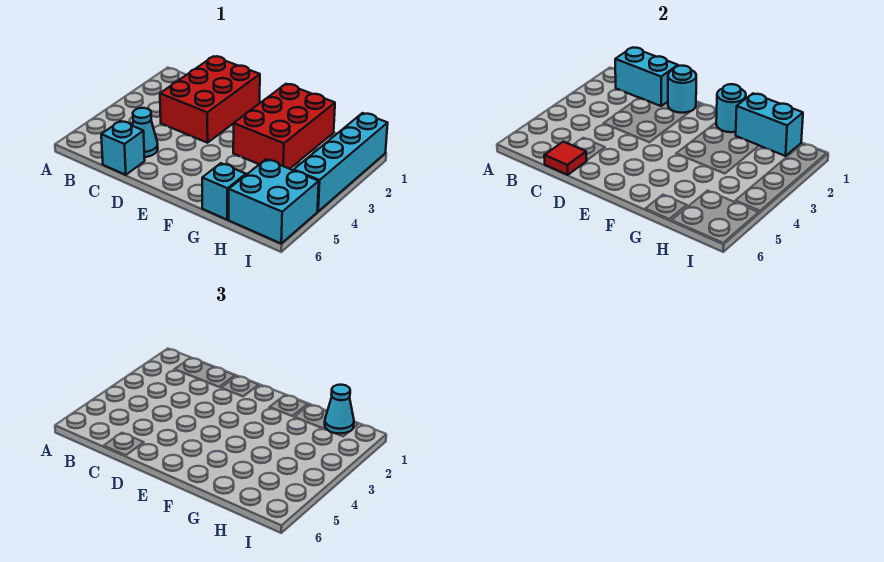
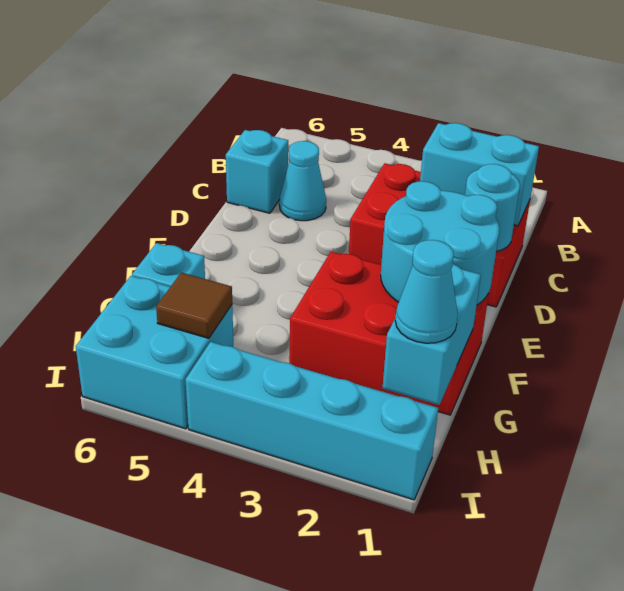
cyan brick B1:C1 level 2 -> cyan brick C1:C2 level 2
red tile C6 level 2 -> none
cyan round brick F1 level 2 -> cyan round brick E1:F2 level 2
none -> brown tile H5 level 2

